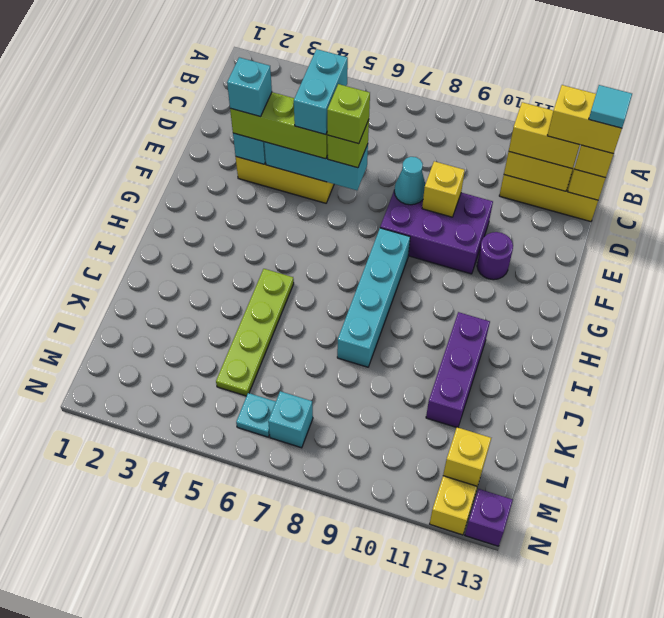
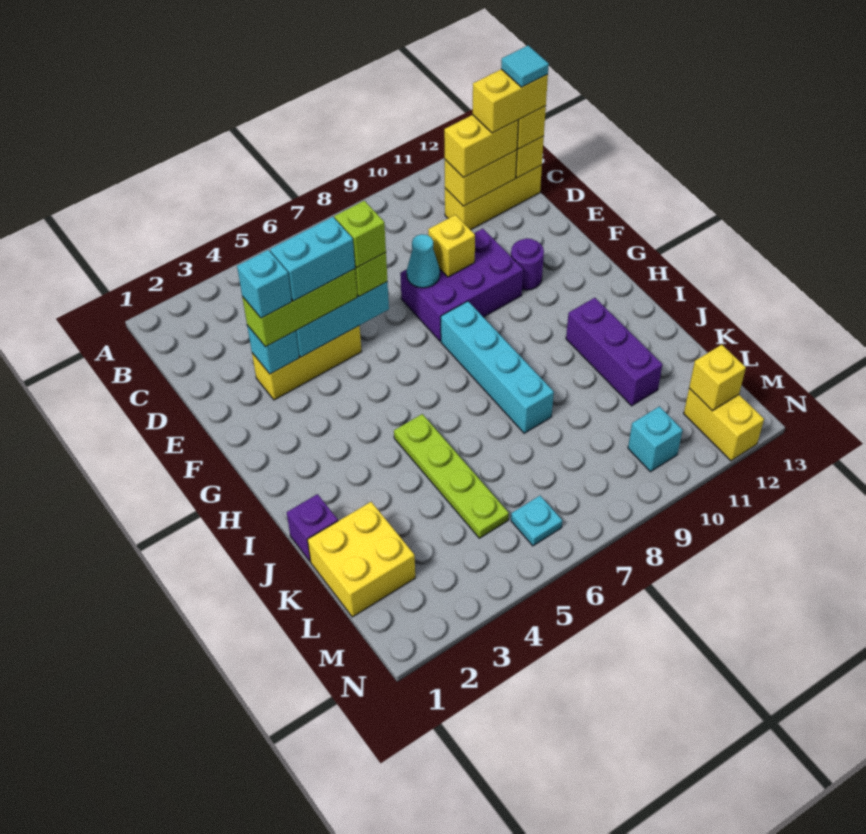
cyan brick D5:E5 level 4 -> cyan brick E4:E5 level 4
none -> yellow brick K1:L2 level 1
cyan brick M7 level 1 -> cyan brick M10 level 1
purple brick N13 level 1 -> purple brick J1 level 1

